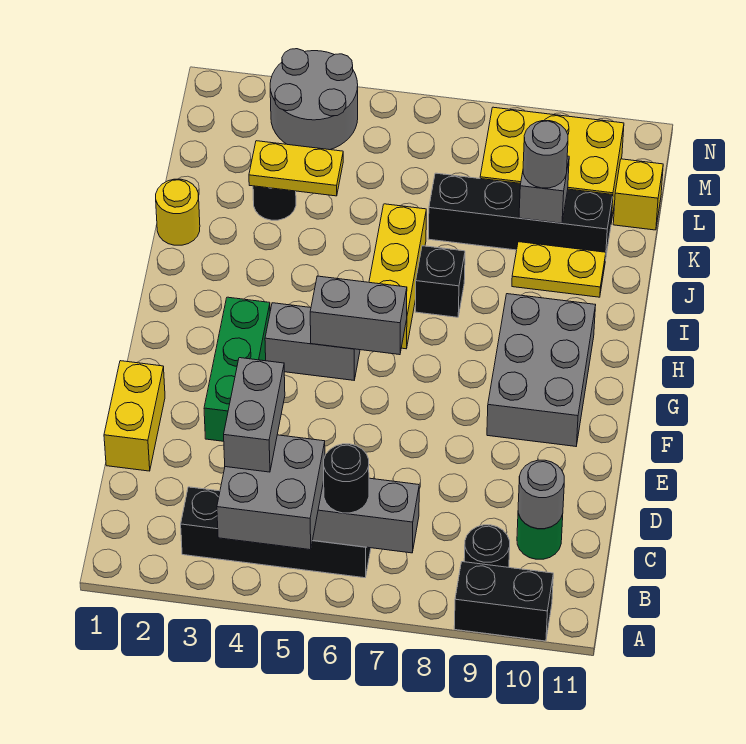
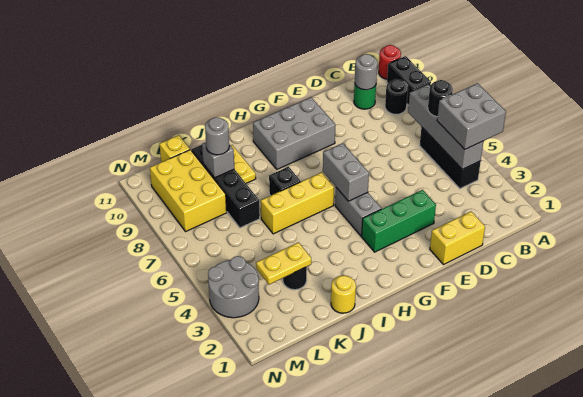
none -> red round brick A11 level 1
black brick B3:B6 level 1 -> black brick B4:B6 level 1
grey brick B4:C4 level 4 -> none
yellow plate K3:K4 level 2 -> yellow plate K3:L3 level 2

